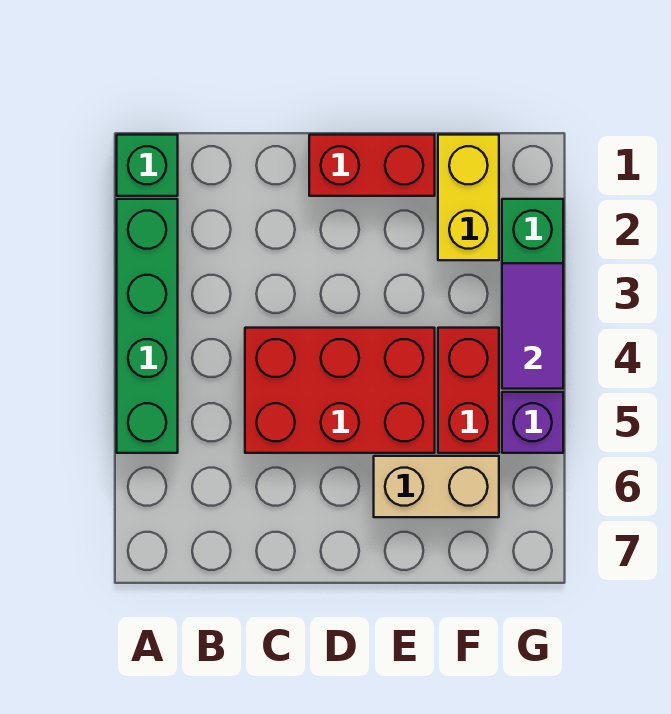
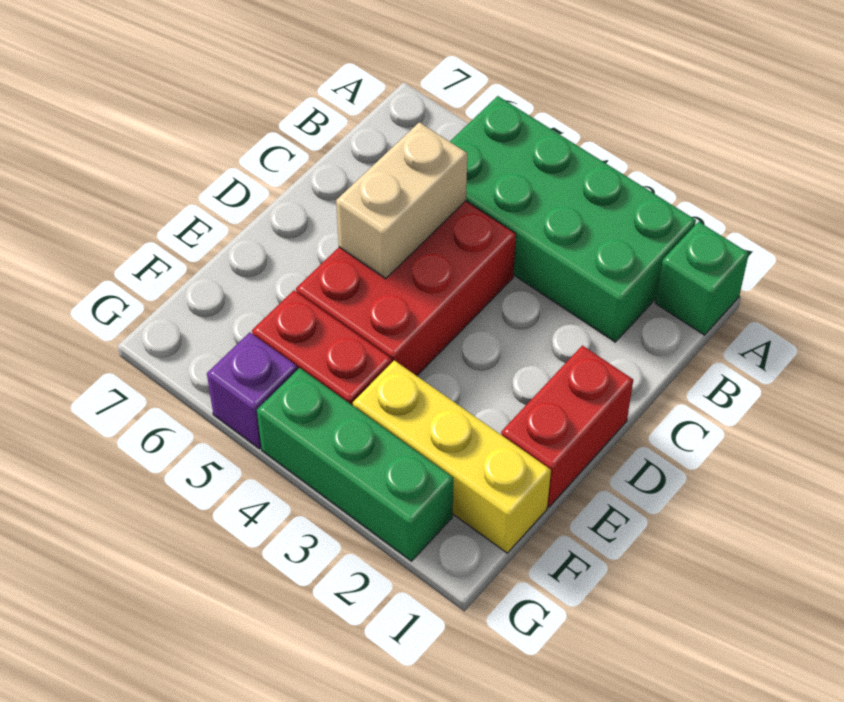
green brick A2:A5 level 1 -> green brick A2:B5 level 1
tan brick E6:F6 level 1 -> tan brick C5:D5 level 2
yellow brick F1:F2 level 1 -> yellow brick F1:F3 level 1
purple tile G3:G4 level 2 -> none

